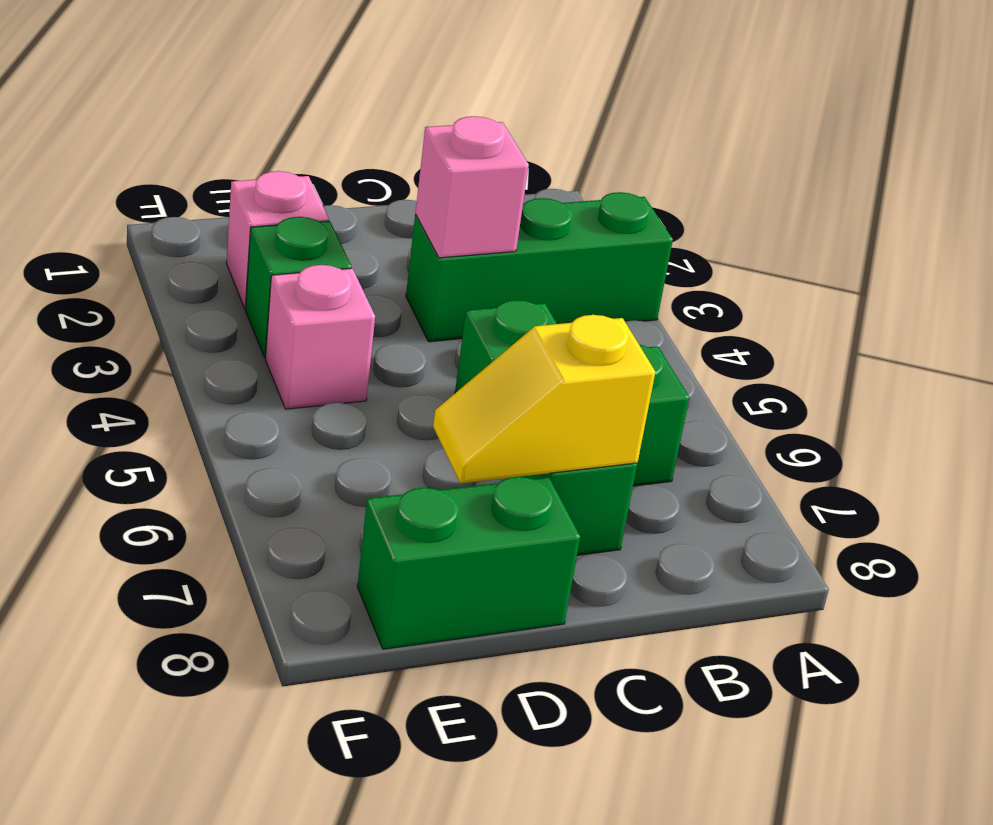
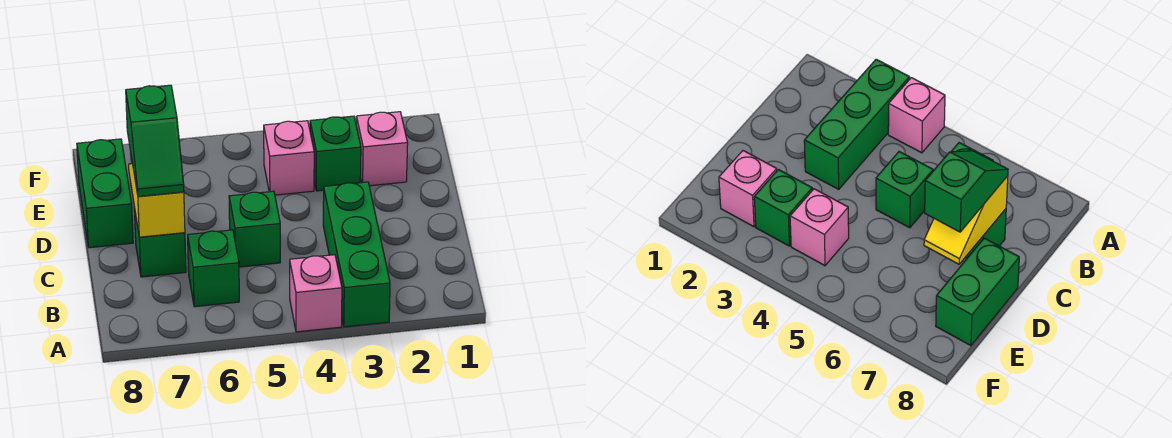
pink brick C3 level 2 -> pink brick A4 level 1
none -> green slope C7:D7 level 3 top D

